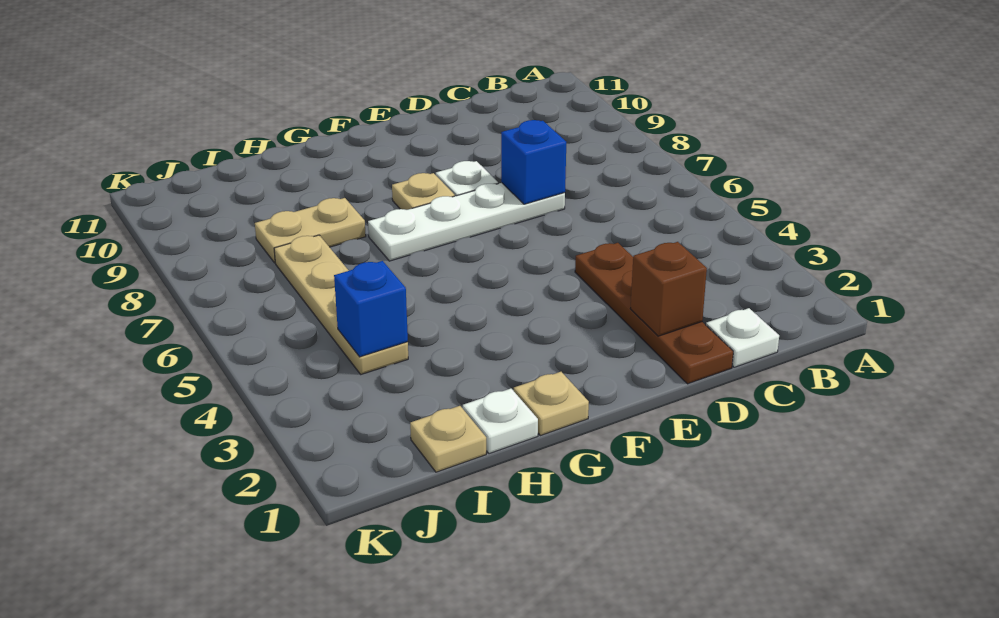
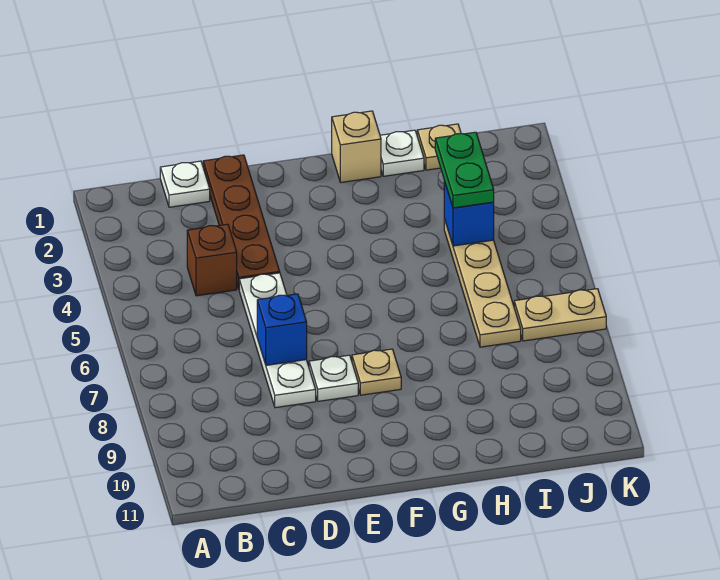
brown brick D2 level 2 -> brown brick C4 level 1
white plate D7:G7 level 1 -> white plate D5:D8 level 1
tan plate G1 level 1 -> tan brick G1 level 1
tan plate H8:I8 level 1 -> tan plate J7:K7 level 1
none -> green plate I3:I4 level 3

